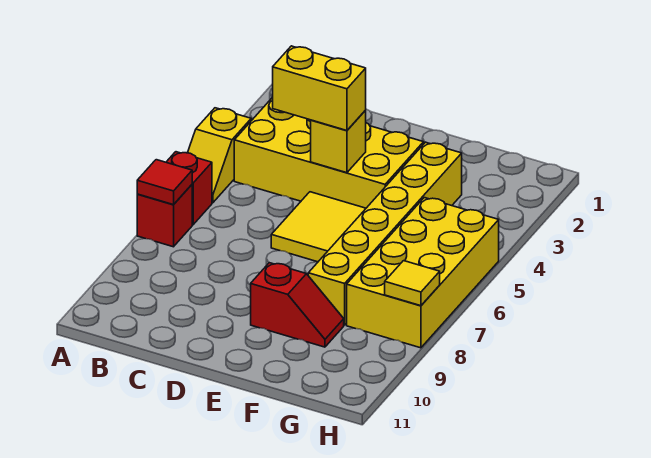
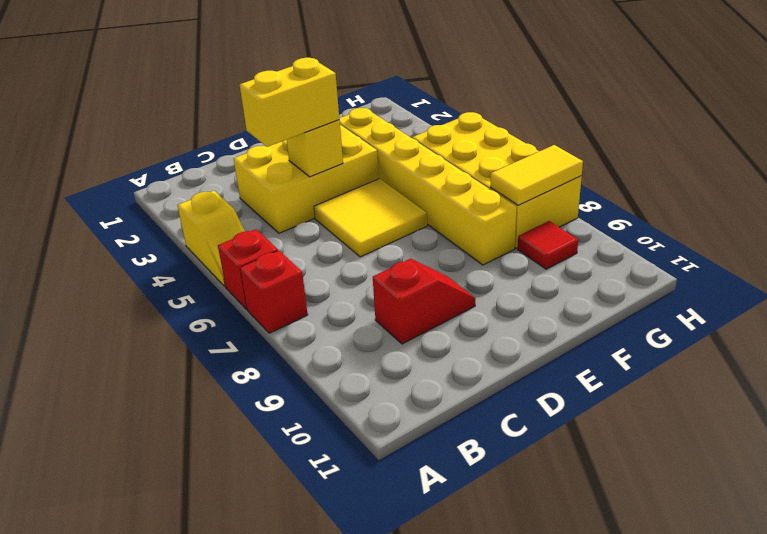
red tile A7 level 2 -> red tile G9 level 1
yellow brick B3:E4 level 1 -> yellow brick C3:E4 level 1
red slope E9:F9 level 1 top E -> red slope C9:D9 level 1 top C
yellow tile H8 level 2 -> yellow tile G8:H8 level 2

